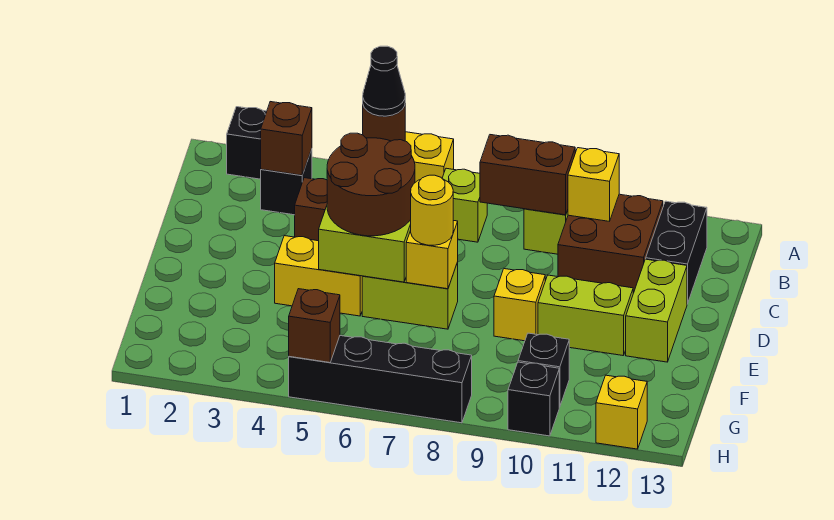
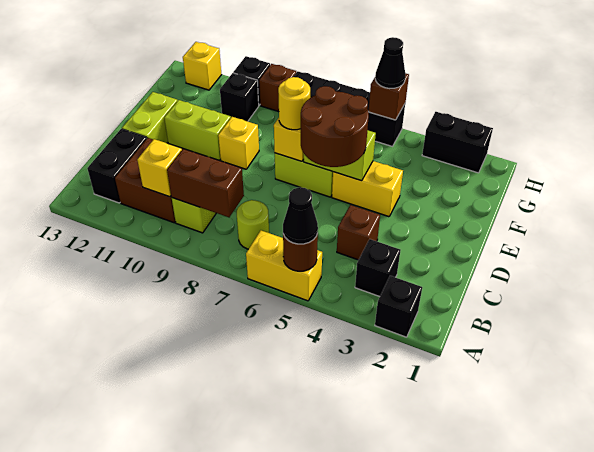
brown brick B3 level 2 -> brown brick H9 level 1
lime brick B7 level 1 -> lime round brick B7 level 1
none -> black brick H2:H3 level 1
none -> black cone H5 level 3

